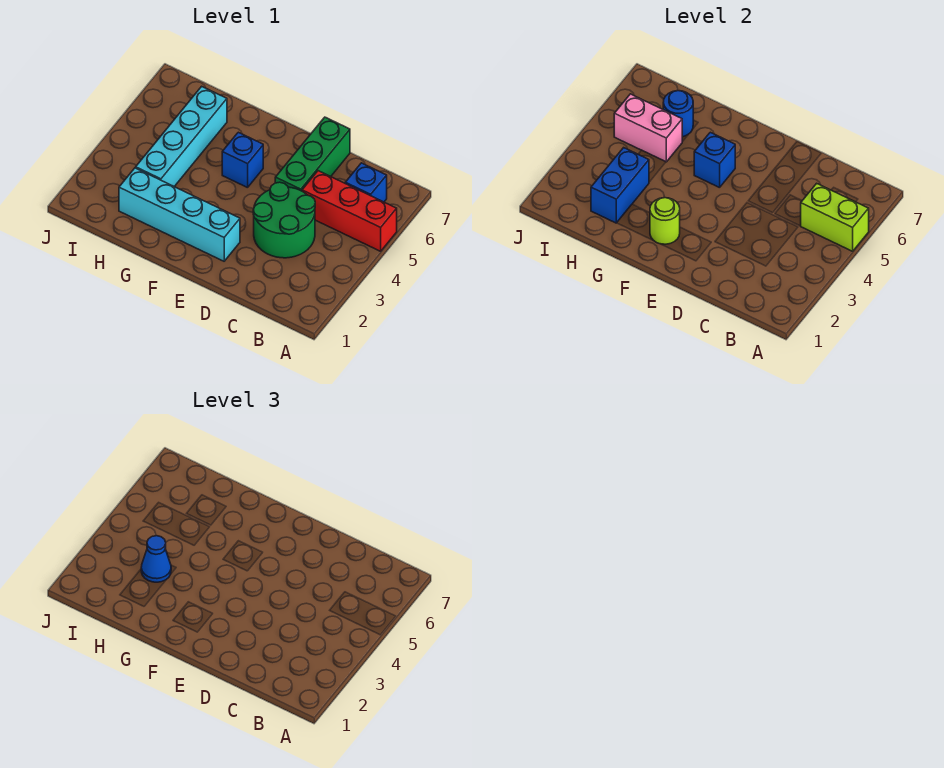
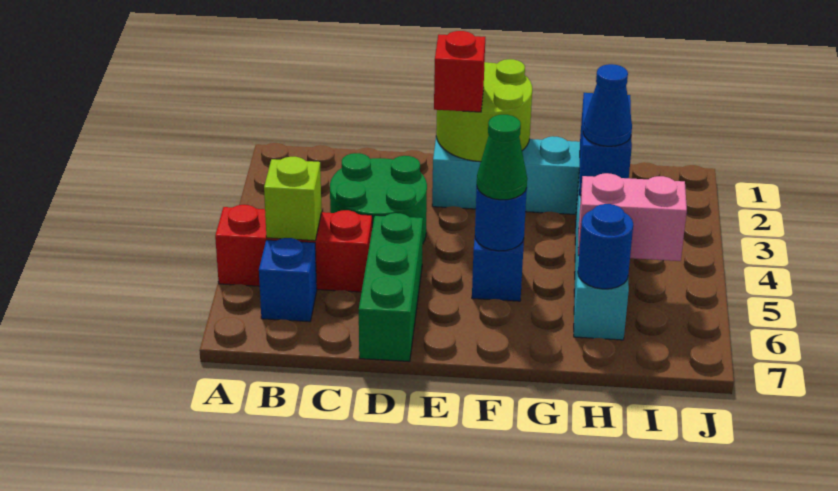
lime brick A5:B5 level 2 -> lime brick B5 level 2
none -> red brick E2 level 3
lime round brick F2 level 2 -> lime round brick E1:F2 level 2
blue brick F5 level 2 -> blue round brick F5 level 2
none -> green cone F5 level 3

